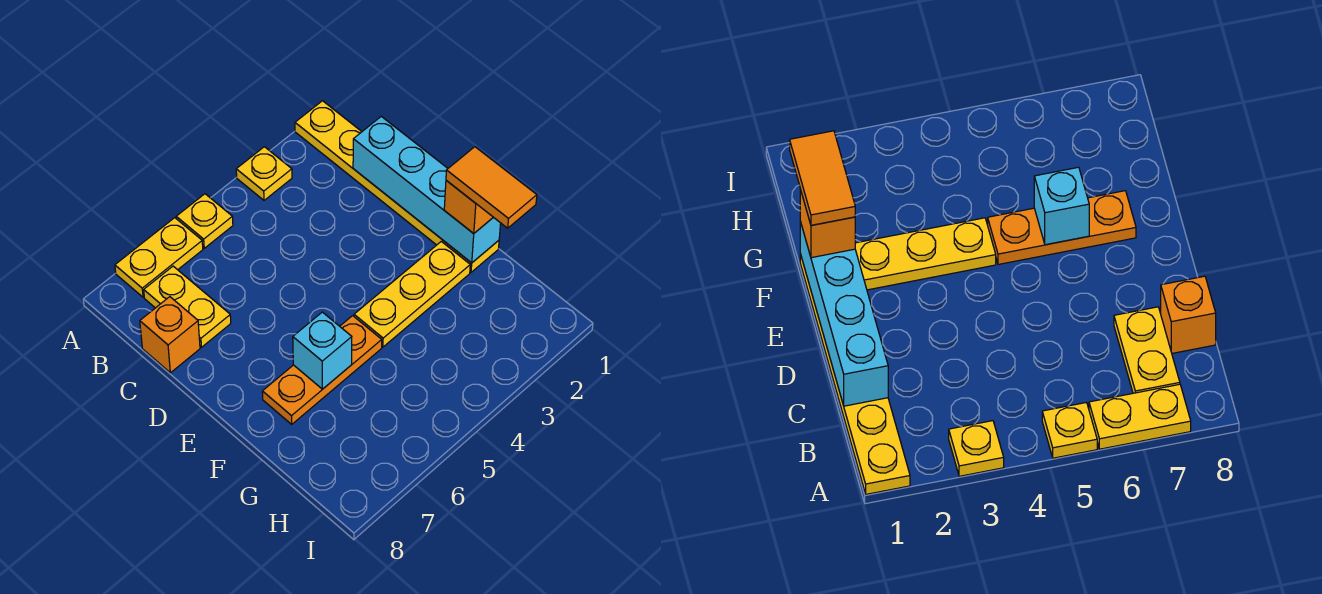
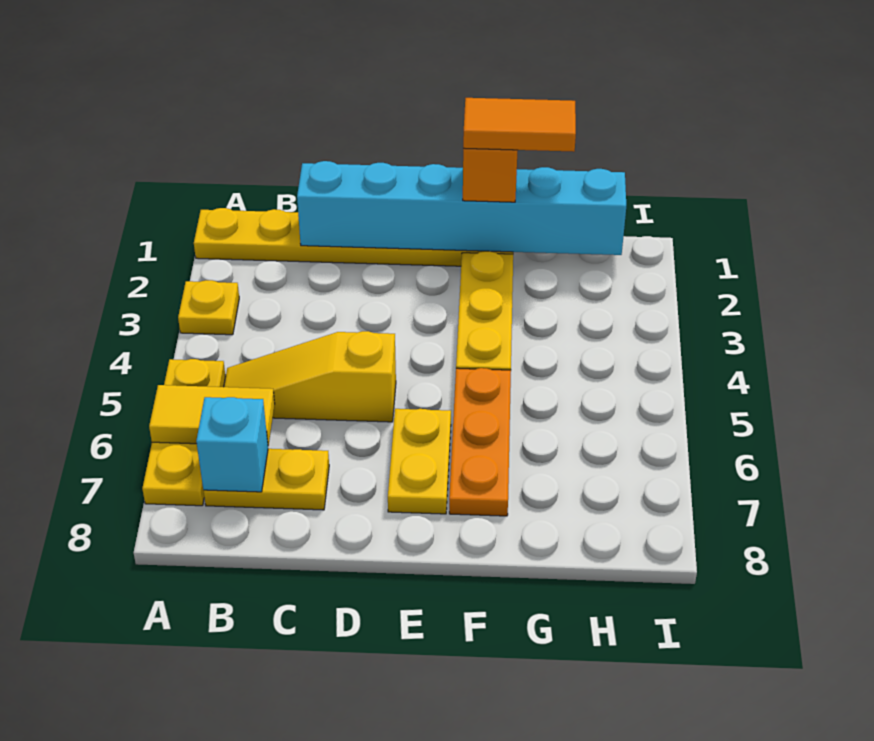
none -> yellow tile A6:B6 level 2
none -> yellow slope B5:D5 level 1 top D
cyan brick C1:F1 level 2 -> cyan brick C1:H1 level 2
orange brick C8 level 1 -> none
none -> yellow plate E6:E7 level 1
cyan brick F6 level 2 -> cyan brick B7 level 2

